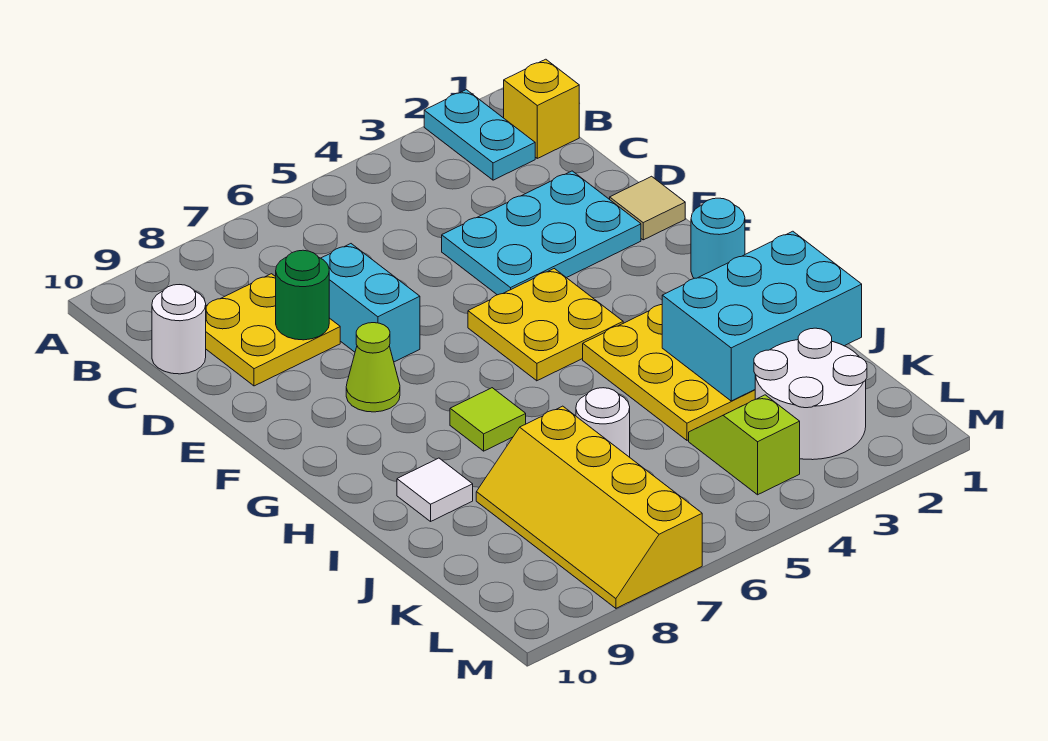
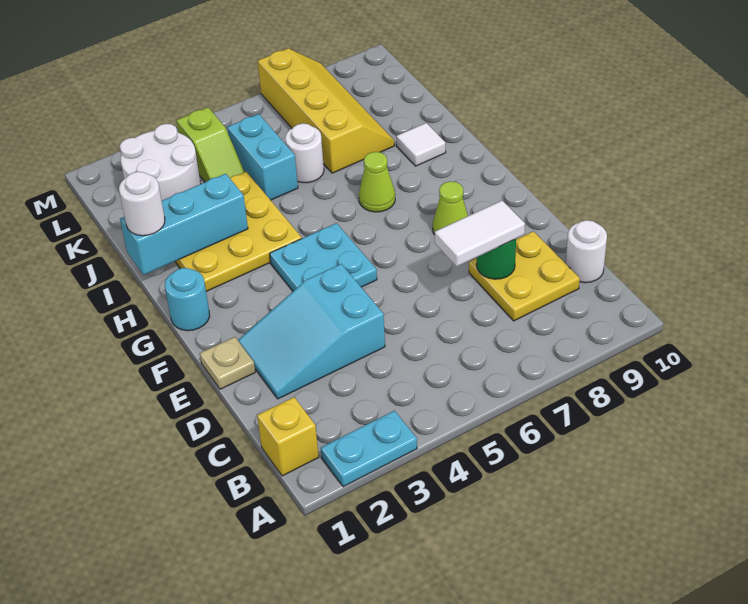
cyan plate A2:B2 level 1 -> cyan plate A2:A3 level 1
cyan plate D2:E4 level 1 -> cyan slope D2:E4 level 1 top 4
cyan brick D7:E7 level 1 -> cyan brick J5:K5 level 1
none -> white tile D7:D8 level 3
tan tile E1 level 1 -> tan plate E1 level 1
yellow plate F4:G5 level 1 -> cyan plate F4:G5 level 1
lime tile H7 level 1 -> lime cone H7 level 1
cyan brick I1:J3 level 2 -> cyan brick I1:I3 level 2
none -> white round brick I1 level 3

